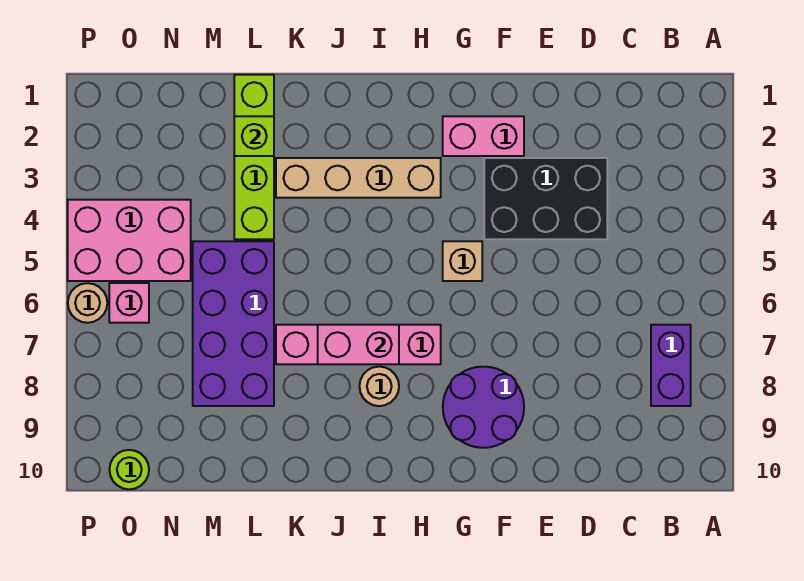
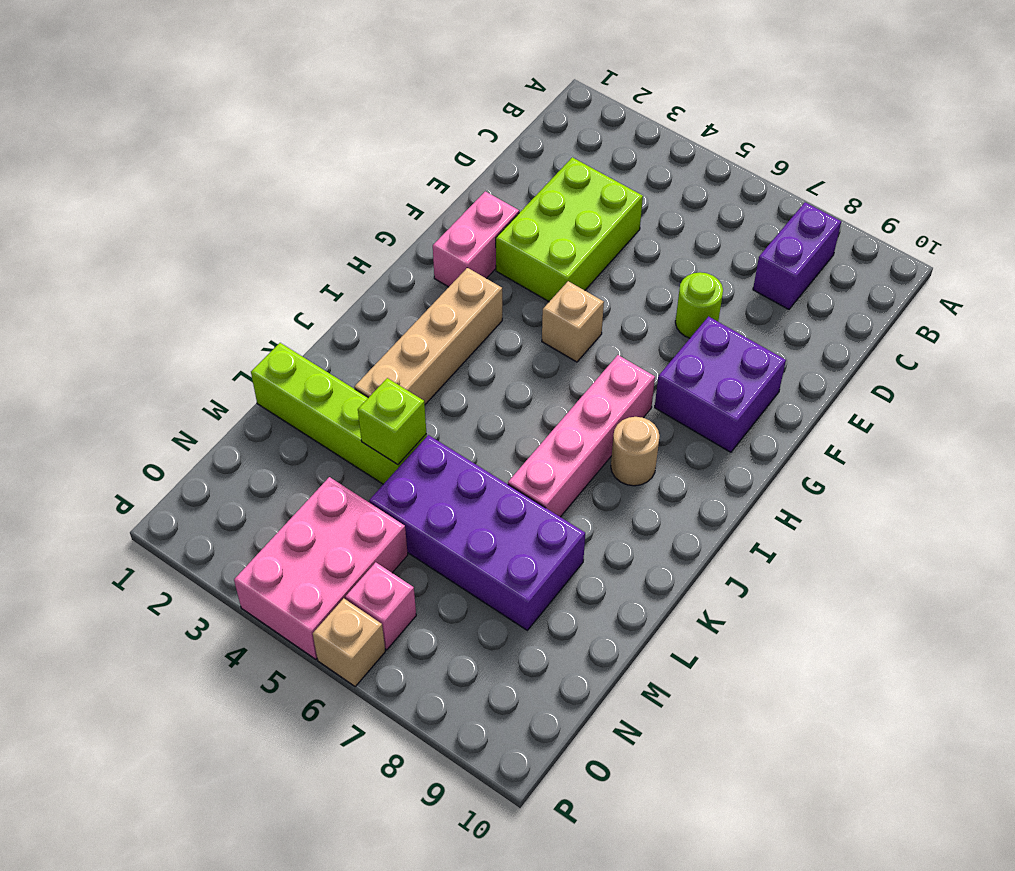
purple brick B7:B8 level 1 -> purple brick B8:C8 level 1
black brick D3:F4 level 1 -> lime brick D3:F4 level 1
purple round brick F8:G9 level 1 -> purple brick F8:G9 level 1
pink brick I7:J7 level 2 -> none
lime brick L2 level 2 -> lime brick L4 level 2
lime round brick O10 level 1 -> lime round brick E7 level 1
tan round brick P6 level 1 -> tan brick P6 level 1

